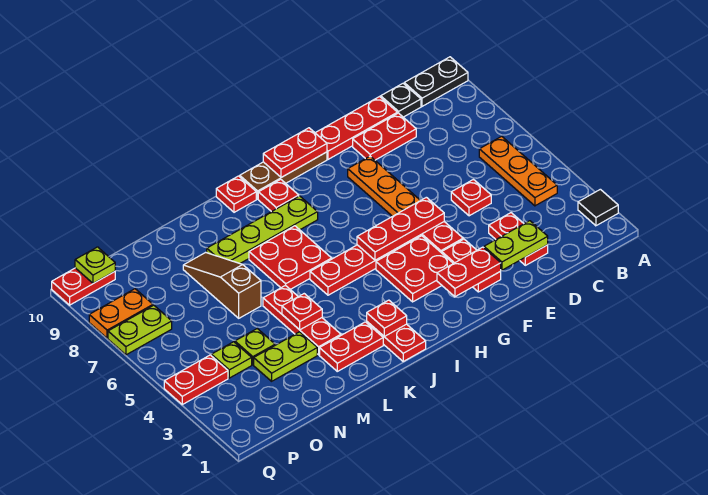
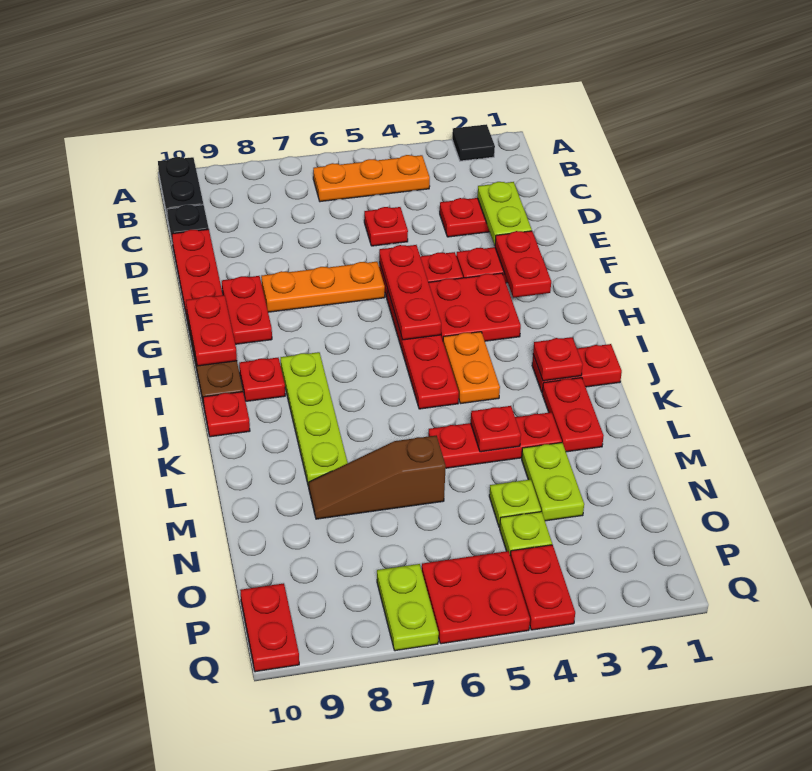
red plate D9:E9 level 1 -> red plate F9:G9 level 1
red plate J6:K7 level 1 -> red plate P5:Q6 level 1
orange plate P8:Q8 level 1 -> orange plate I4:J4 level 1
lime plate P10 level 2 -> none

